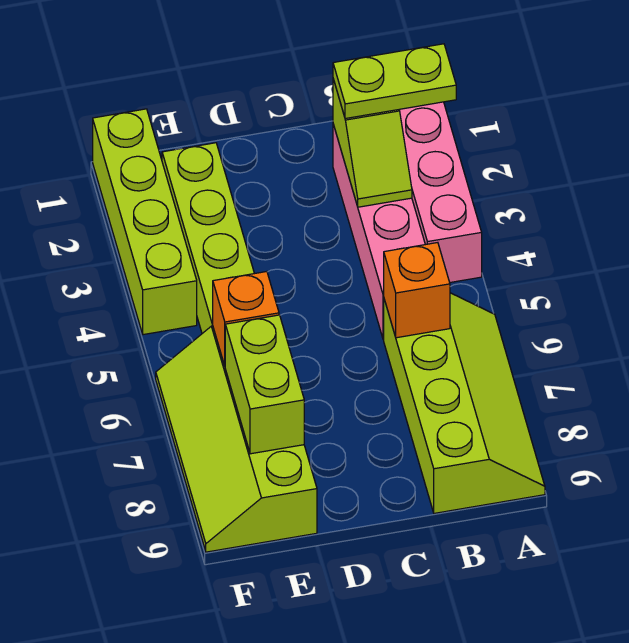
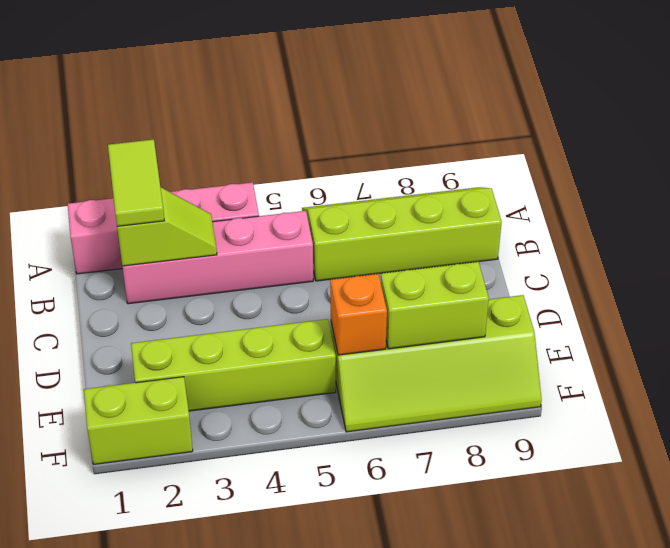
lime plate A2:B2 level 3 -> lime tile A2:B2 level 3
orange brick B6 level 2 -> none
lime brick F1:F4 level 1 -> lime brick F1:F2 level 1

